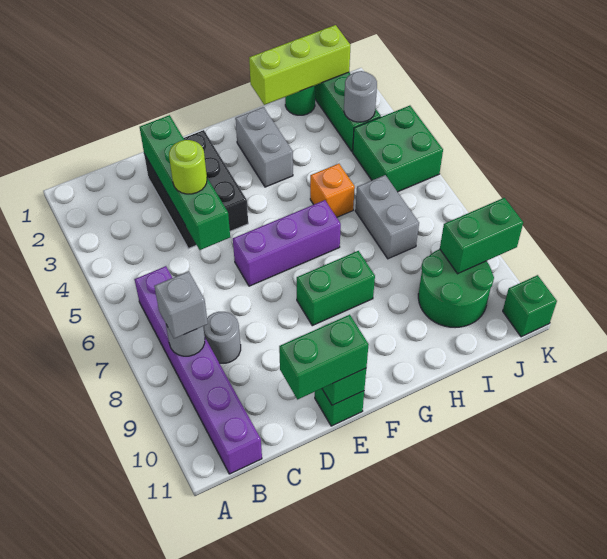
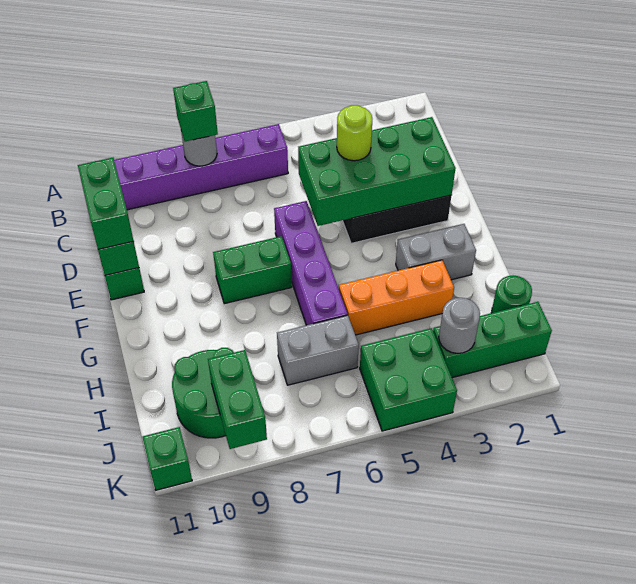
grey brick B8 level 3 -> green brick B8 level 3
grey round brick C8 level 1 -> none
green brick D2:D5 level 2 -> green brick D2:E5 level 2
purple brick E6:G6 level 1 -> purple brick E6:H6 level 1
green brick F8:G8 level 1 -> green brick F7:F8 level 1
lime brick H1:J1 level 2 -> none
orange brick H5 level 1 -> orange brick H3:H5 level 1

